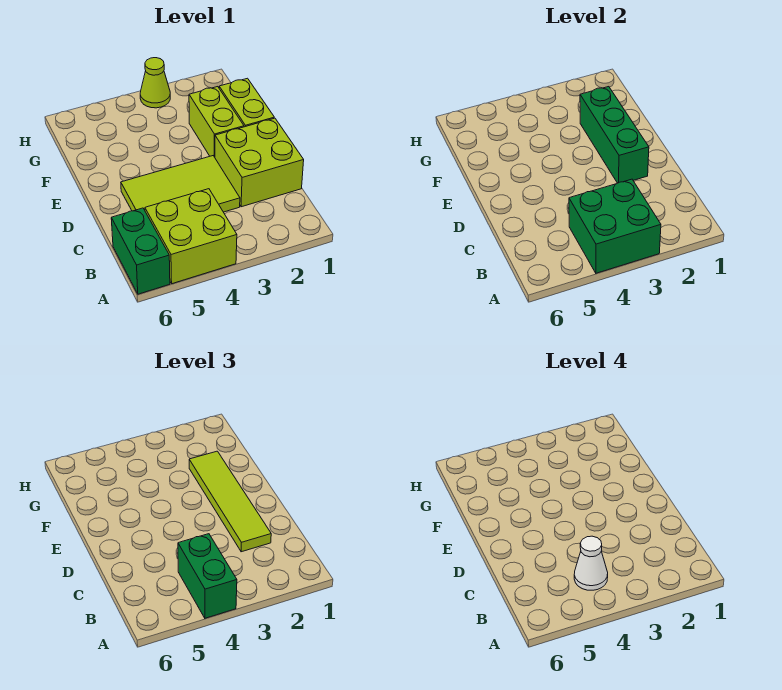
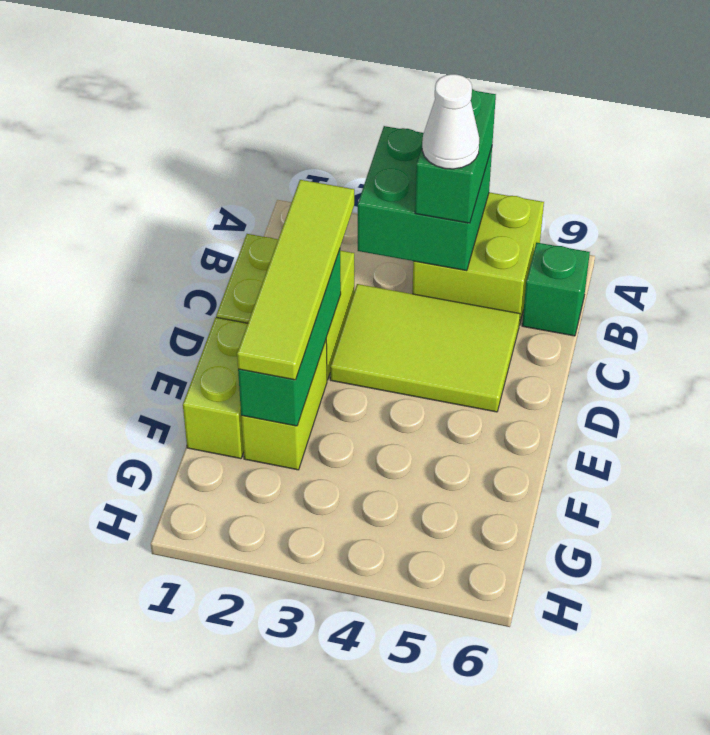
green brick A6:B6 level 1 -> green brick B6 level 1
lime cone H3 level 1 -> none

